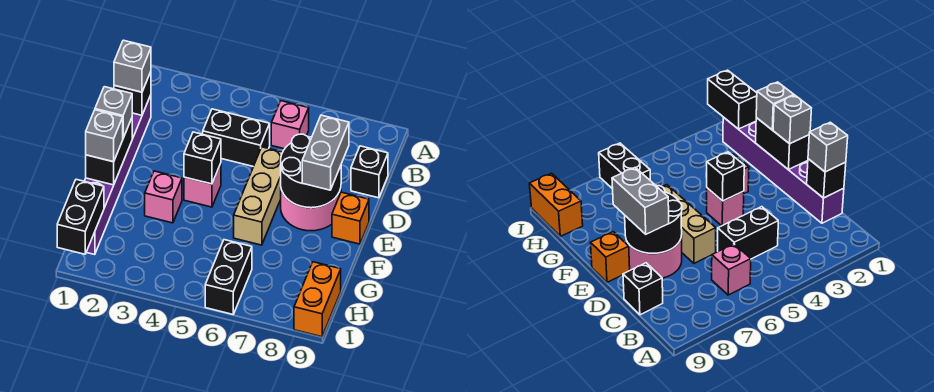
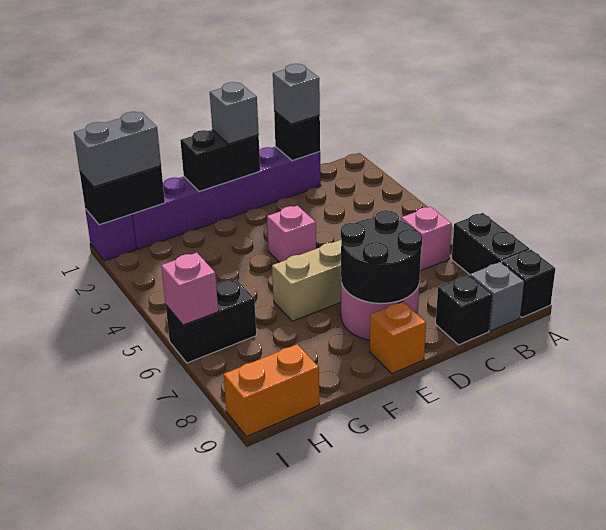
black brick C4:C5 level 1 -> black brick A7:A8 level 1
grey brick D8:E8 level 3 -> grey brick H1:I1 level 3
black brick E4 level 2 -> black brick A9 level 1
grey brick F1 level 3 -> grey brick B9 level 1
pink brick F3 level 1 -> pink brick I6 level 2
none -> purple brick I1 level 1

